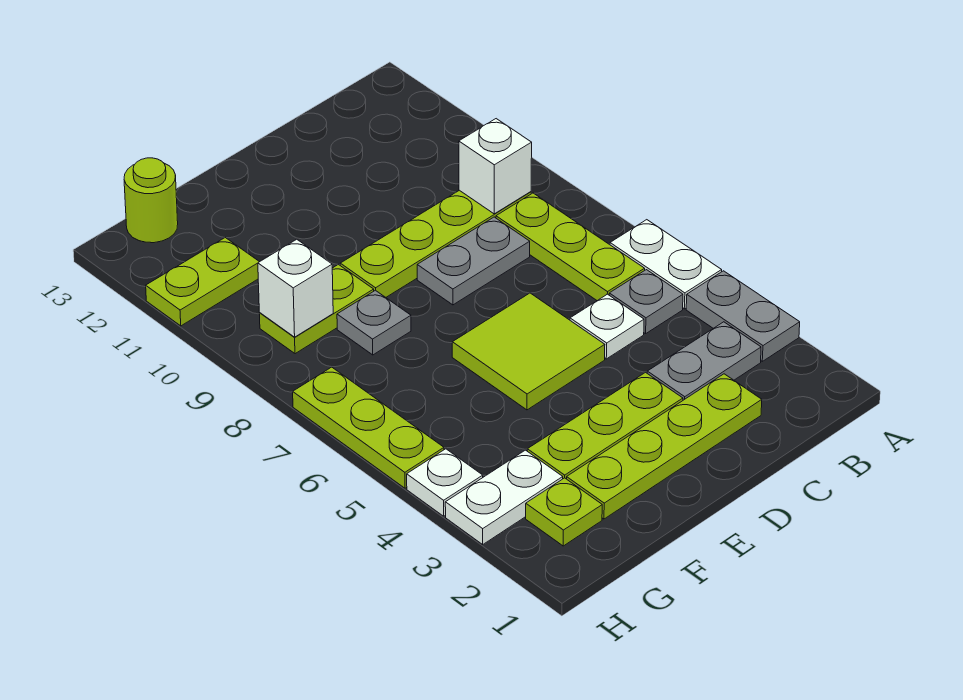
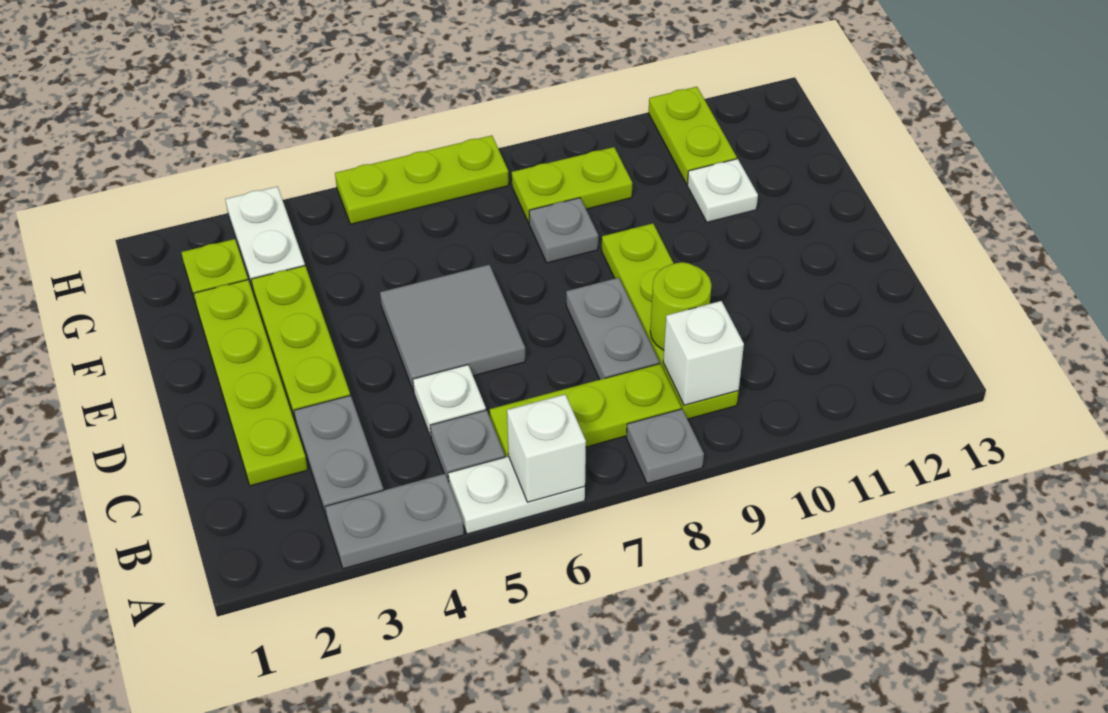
none -> grey plate A8 level 1
lime tile D5:E6 level 1 -> grey tile D5:E6 level 1
lime plate F9:G9 level 1 -> lime plate G8:G9 level 1
white brick G9 level 2 -> white brick A6 level 2
lime round brick G13 level 1 -> lime round brick C9 level 2
white plate H4 level 1 -> white plate F11 level 1

